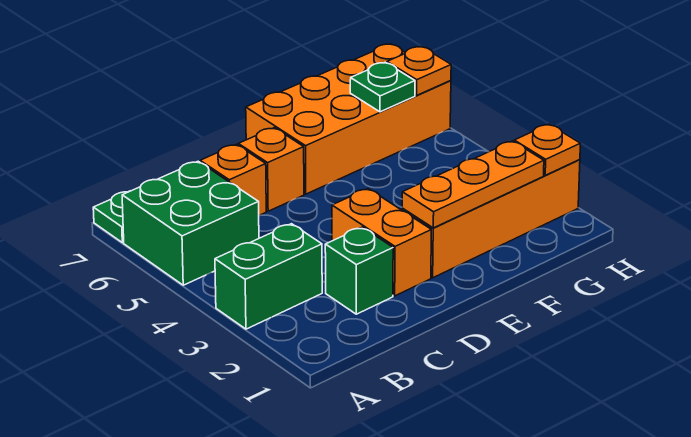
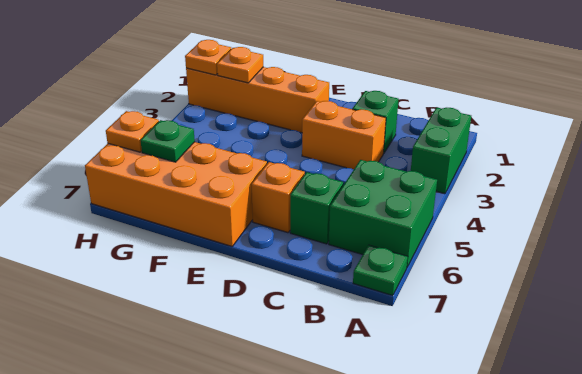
green brick A3:B3 level 1 -> green brick A2:A3 level 1
orange brick C6 level 1 -> green brick C6 level 1
orange brick D2:D3 level 1 -> orange brick C3:D3 level 1
orange plate E2:G2 level 2 -> orange plate G2 level 2

